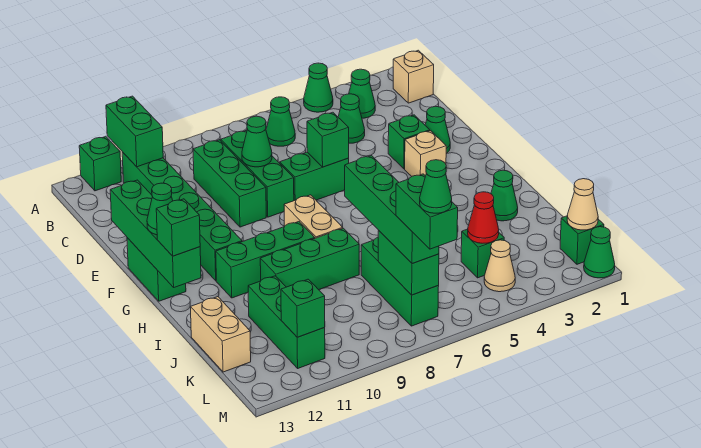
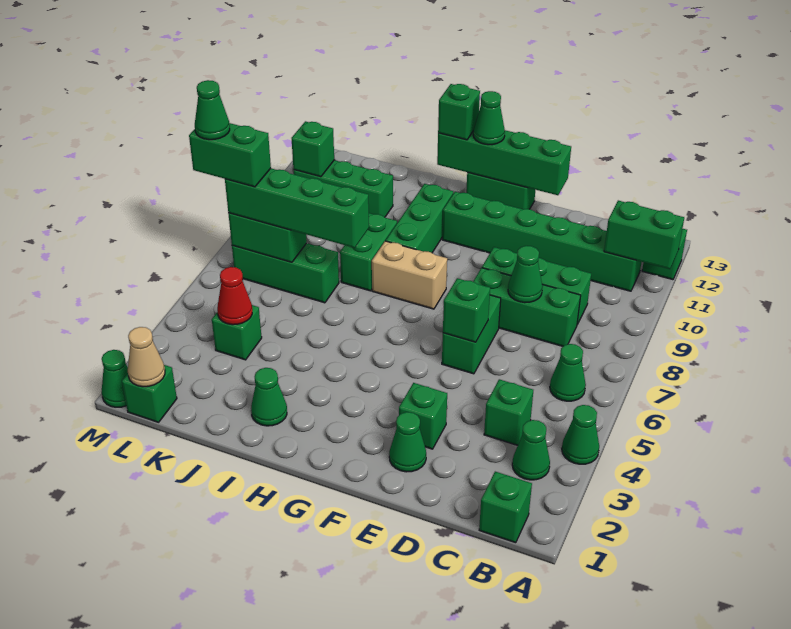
tan brick B1 level 1 -> green brick B1 level 1
green cone C4 level 1 -> green brick C4 level 1
tan brick F3 level 1 -> none
green brick I8:I10 level 1 -> green brick I8:I9 level 1
tan brick J13:K13 level 1 -> none
tan cone L4 level 1 -> none

